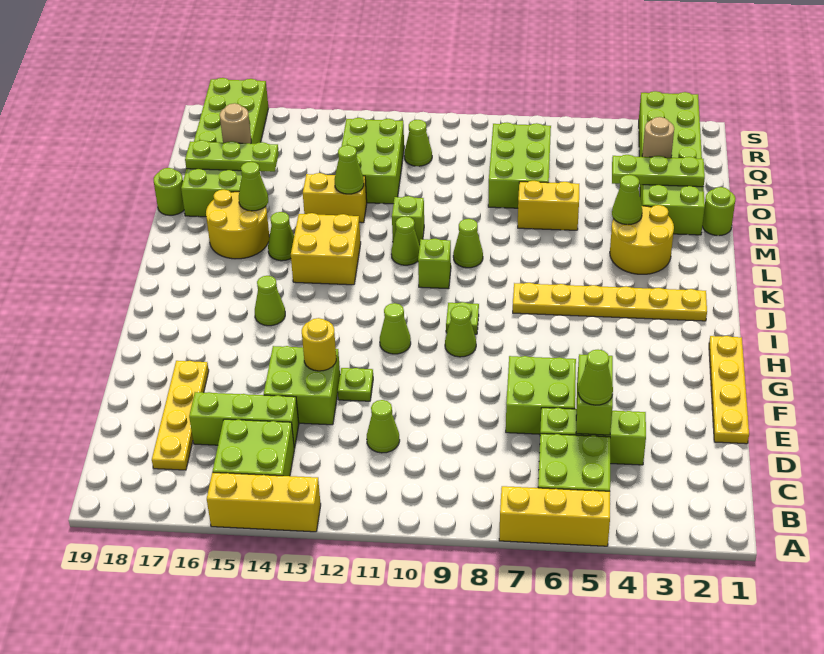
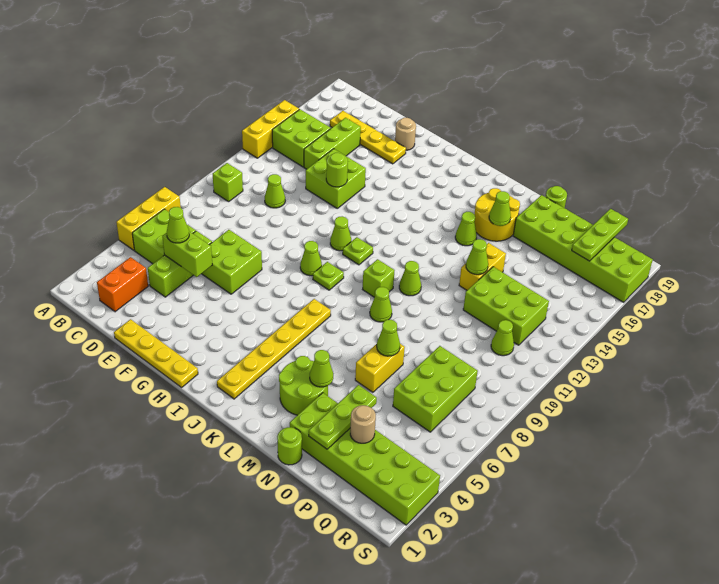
none -> orange brick C2:C3 level 1
lime plate F12 level 1 -> lime plate I11 level 1
yellow round brick F13 level 2 -> lime round brick F13 level 2
lime cone I15 level 1 -> lime cone N7 level 2
yellow brick K13:L14 level 1 -> none
yellow round brick L3:M4 level 1 -> lime round brick L3:M4 level 1
lime brick M11 level 1 -> lime brick B10 level 1
lime brick O7:Q8 level 1 -> lime brick P6:Q8 level 1
lime plate O16:O18 level 2 -> lime plate Q17:Q19 level 2
tan round brick P17 level 2 -> tan round brick F18 level 1

